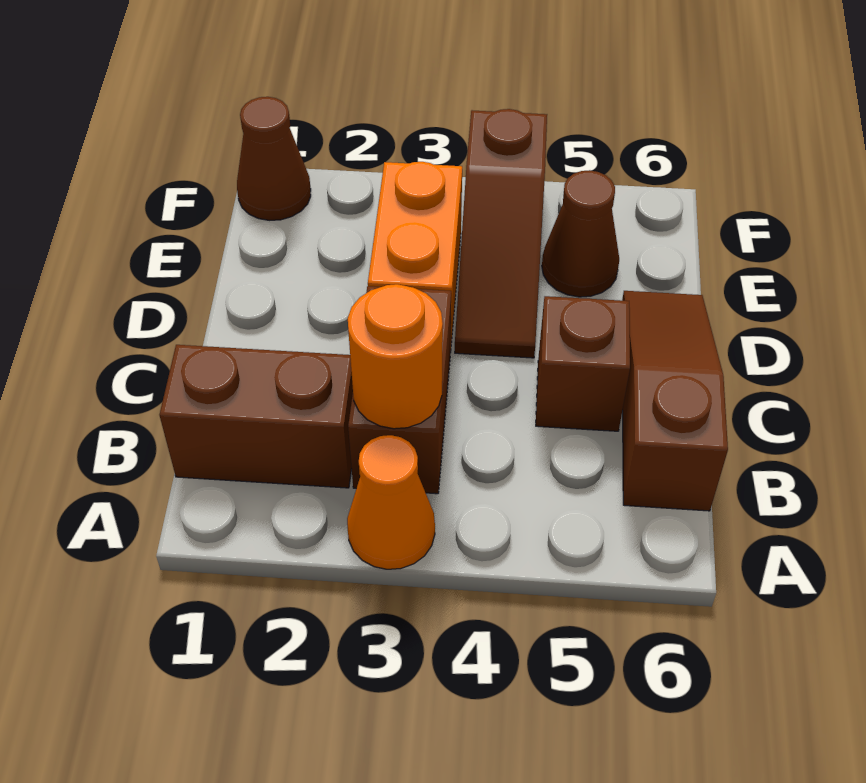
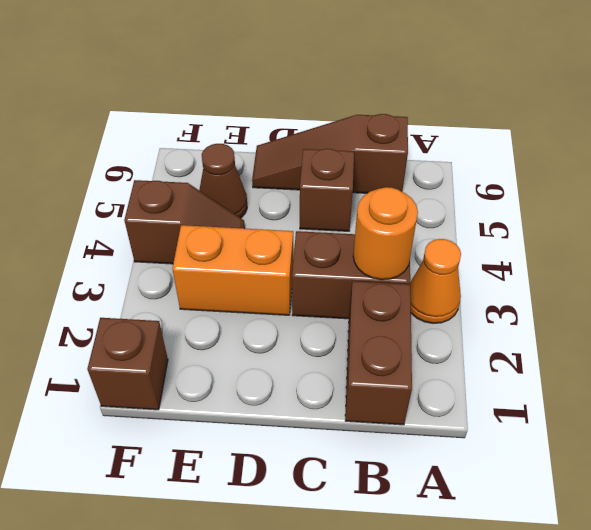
brown slope D4:F4 level 1 top F -> brown slope E4:F4 level 1 top F
brown cone F1 level 1 -> brown brick F1 level 1

